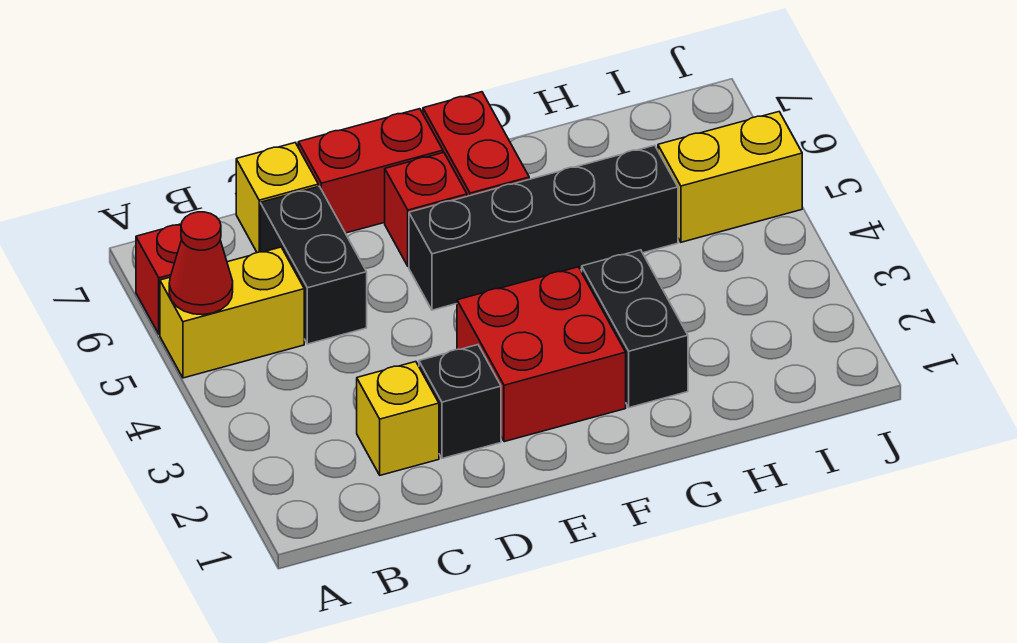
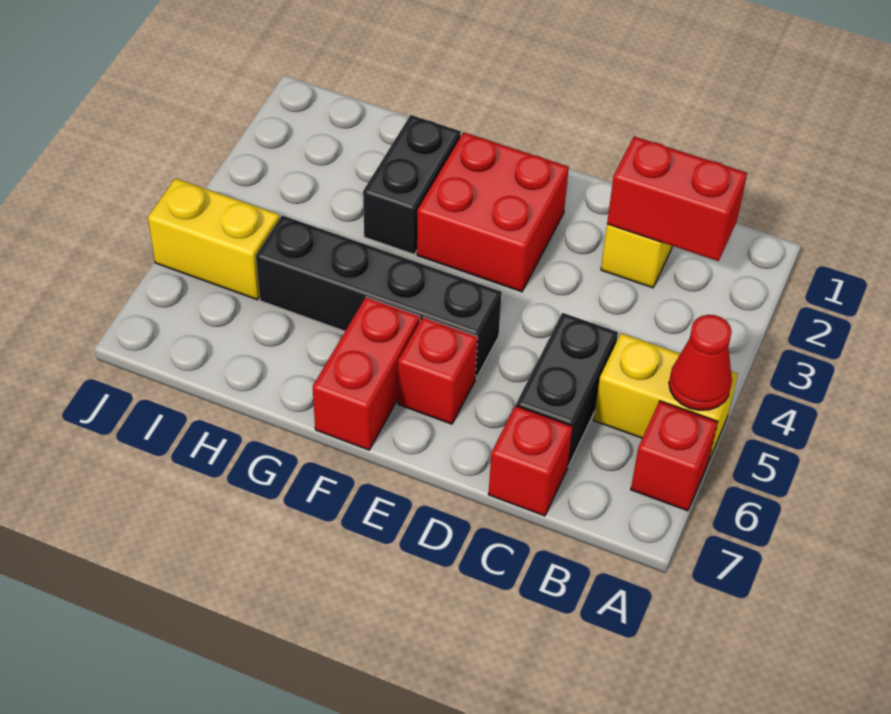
yellow brick C7 level 1 -> red brick C7 level 1
black brick D2 level 1 -> none
red brick D7:E7 level 1 -> red brick B2:C2 level 2

